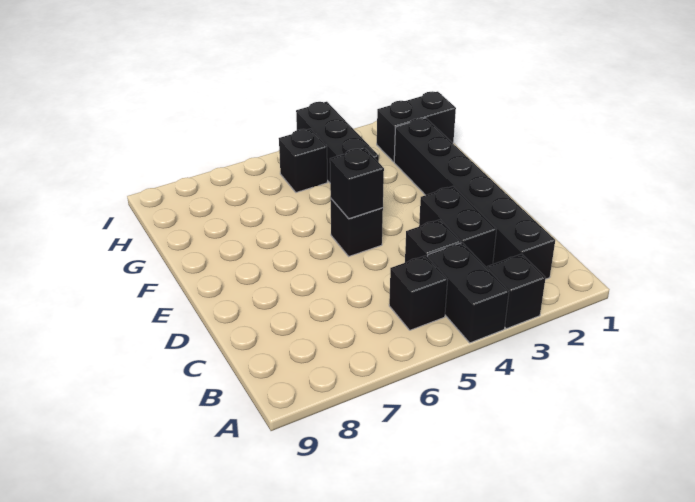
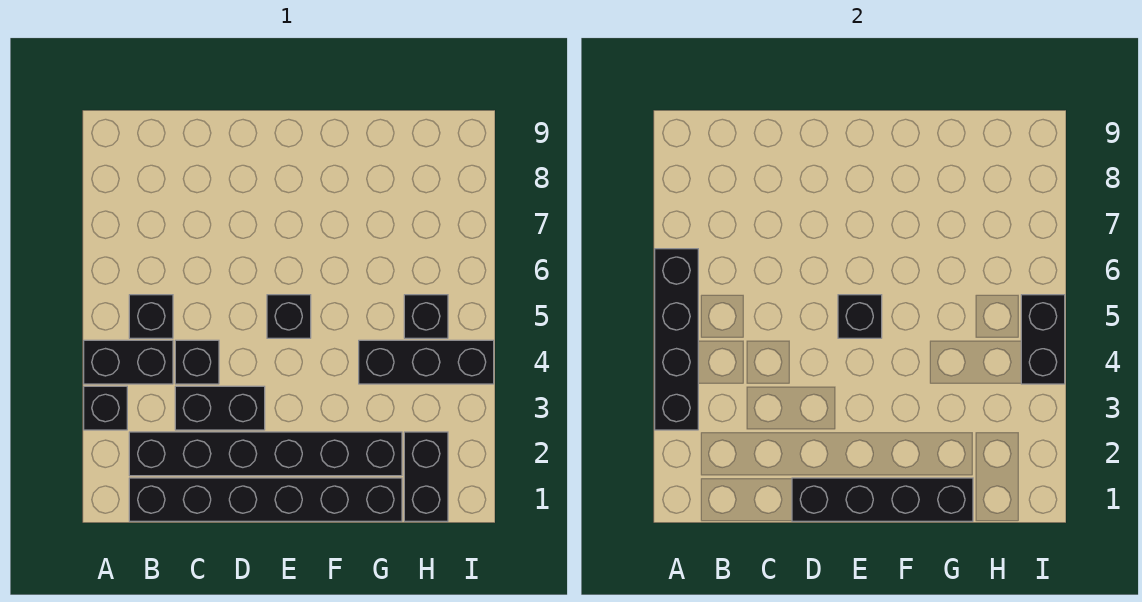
none -> black brick A3:A6 level 2
none -> black brick B1:G1 level 1
none -> black brick D1:G1 level 2
none -> black brick I4:I5 level 2

